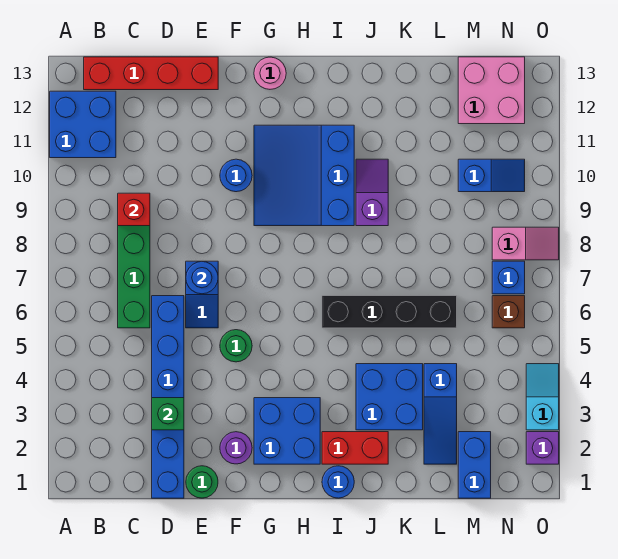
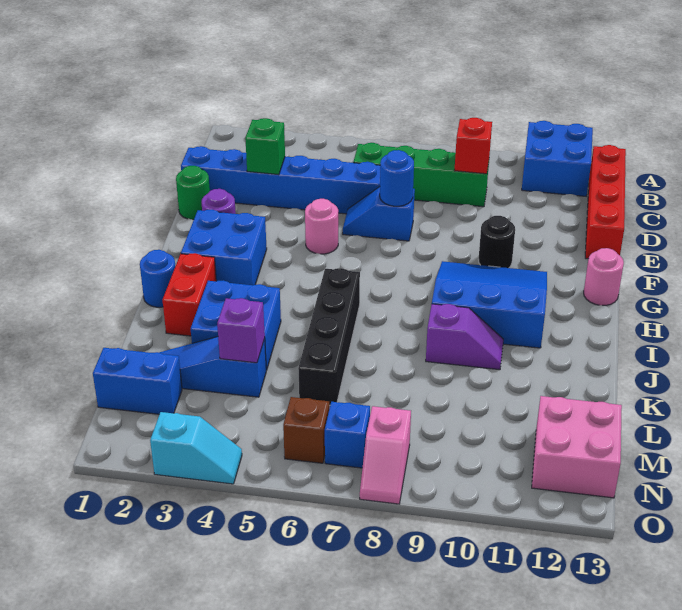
green round brick F5 level 1 -> pink round brick F5 level 1
blue round brick F10 level 1 -> black round brick F10 level 1
blue slope M10:N10 level 1 top M -> none
purple brick O2 level 1 -> purple brick L4 level 2

